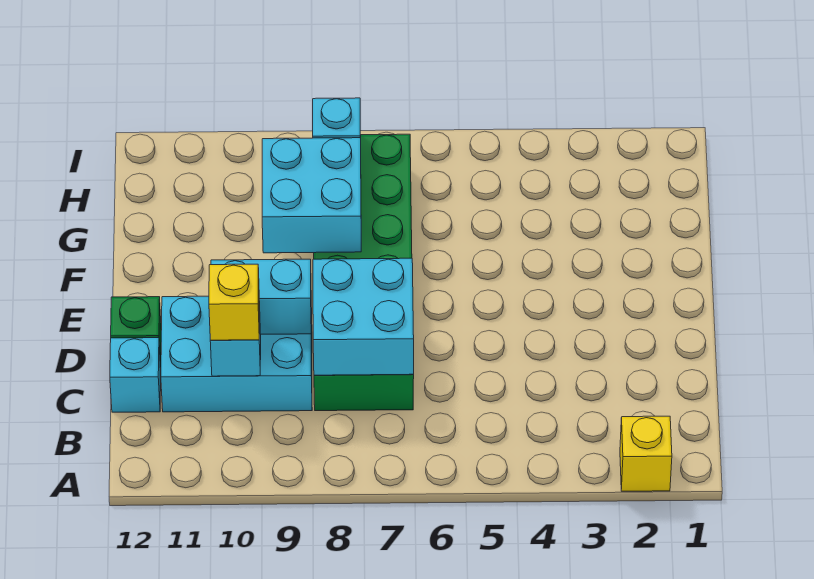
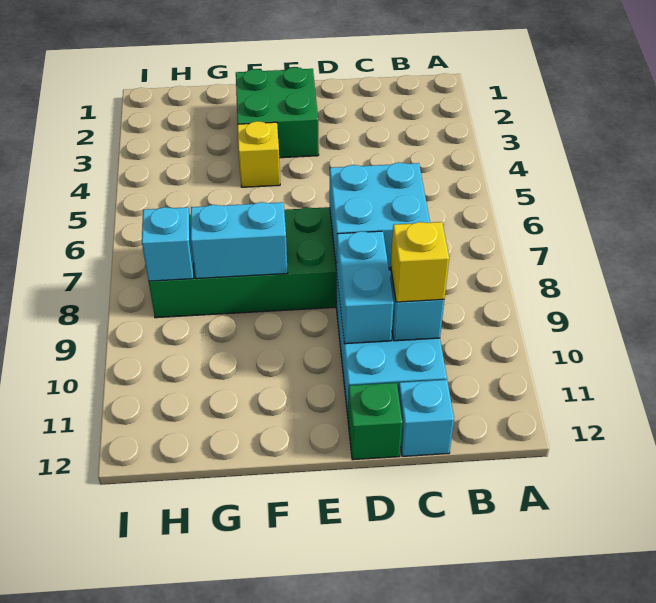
yellow brick A2 level 1 -> yellow brick F4 level 1
none -> green brick E2:F3 level 1
cyan brick F8:G9 level 2 -> cyan brick F8:G8 level 2

